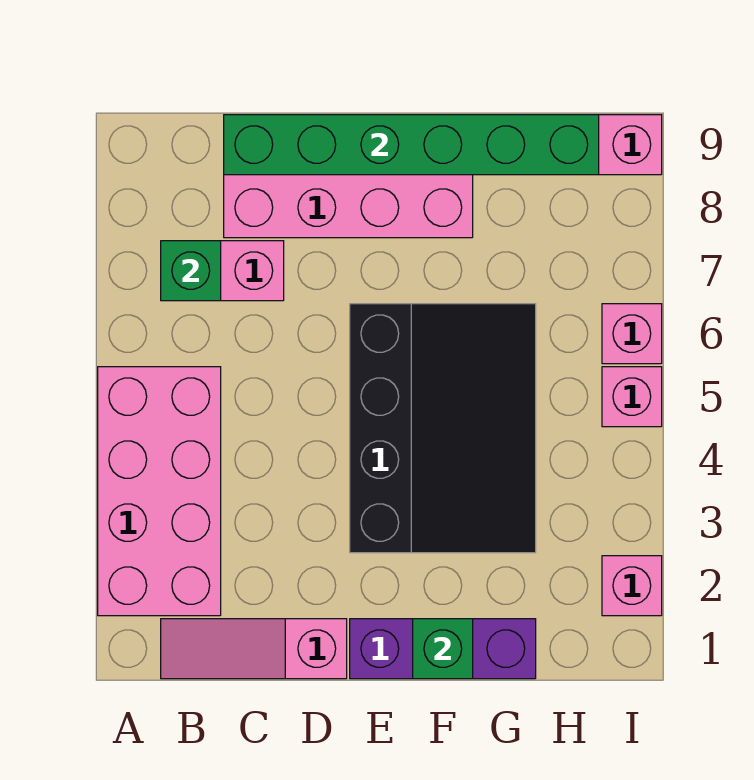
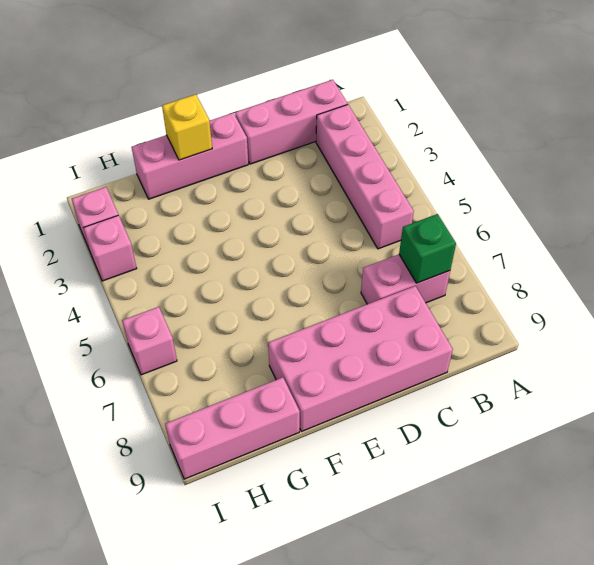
pink brick A2:B5 level 1 -> pink brick B2:B5 level 1
pink slope B1:D1 level 1 top D -> pink brick B1:D1 level 1
green brick C9:H9 level 2 -> none
purple brick E1:G1 level 1 -> pink brick E1:G1 level 1
black slope E3:G6 level 1 top E -> none
green brick F1 level 2 -> yellow brick F1 level 2
pink brick I5 level 1 -> pink brick I3 level 1

